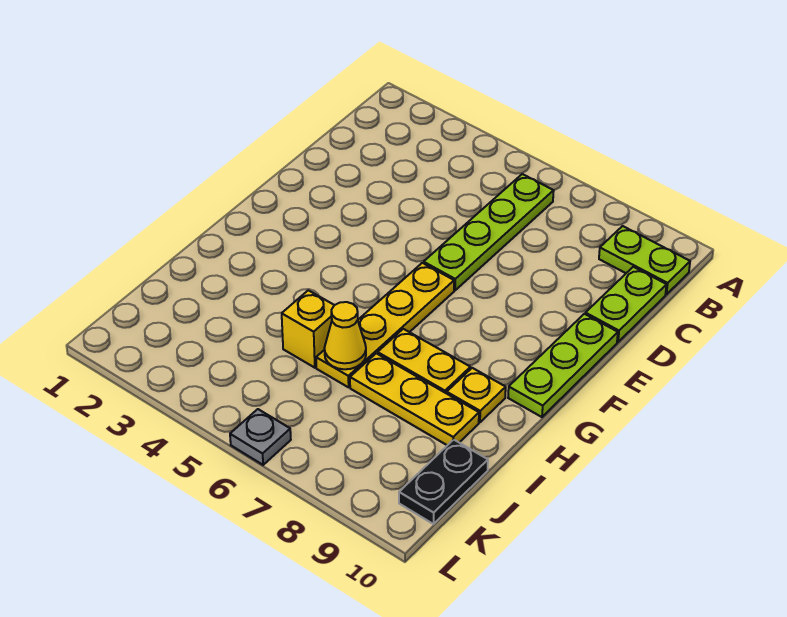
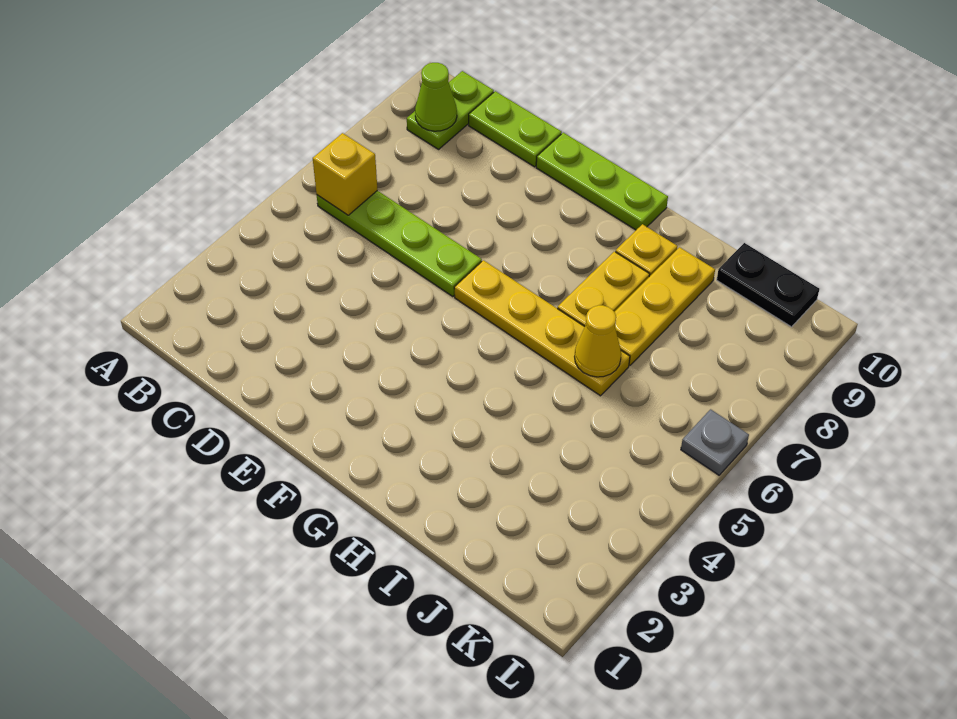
none -> lime cone B9 level 2
yellow brick I5 level 1 -> yellow brick B6 level 2

